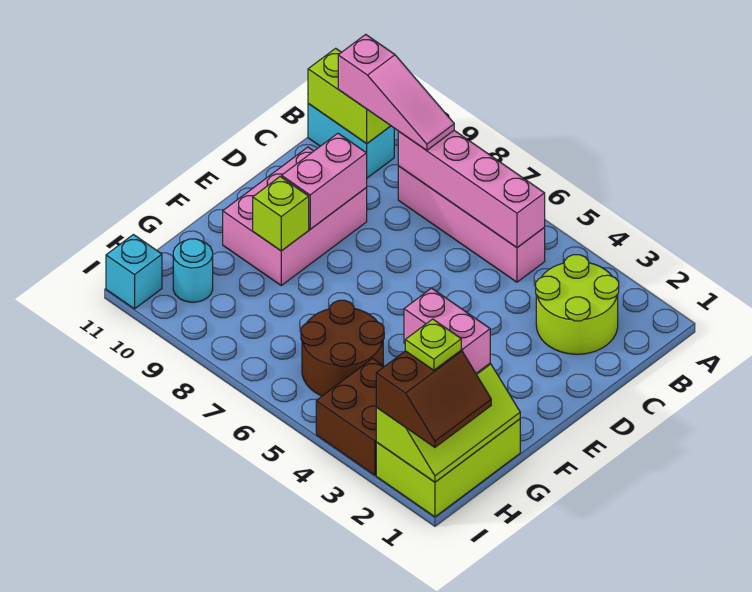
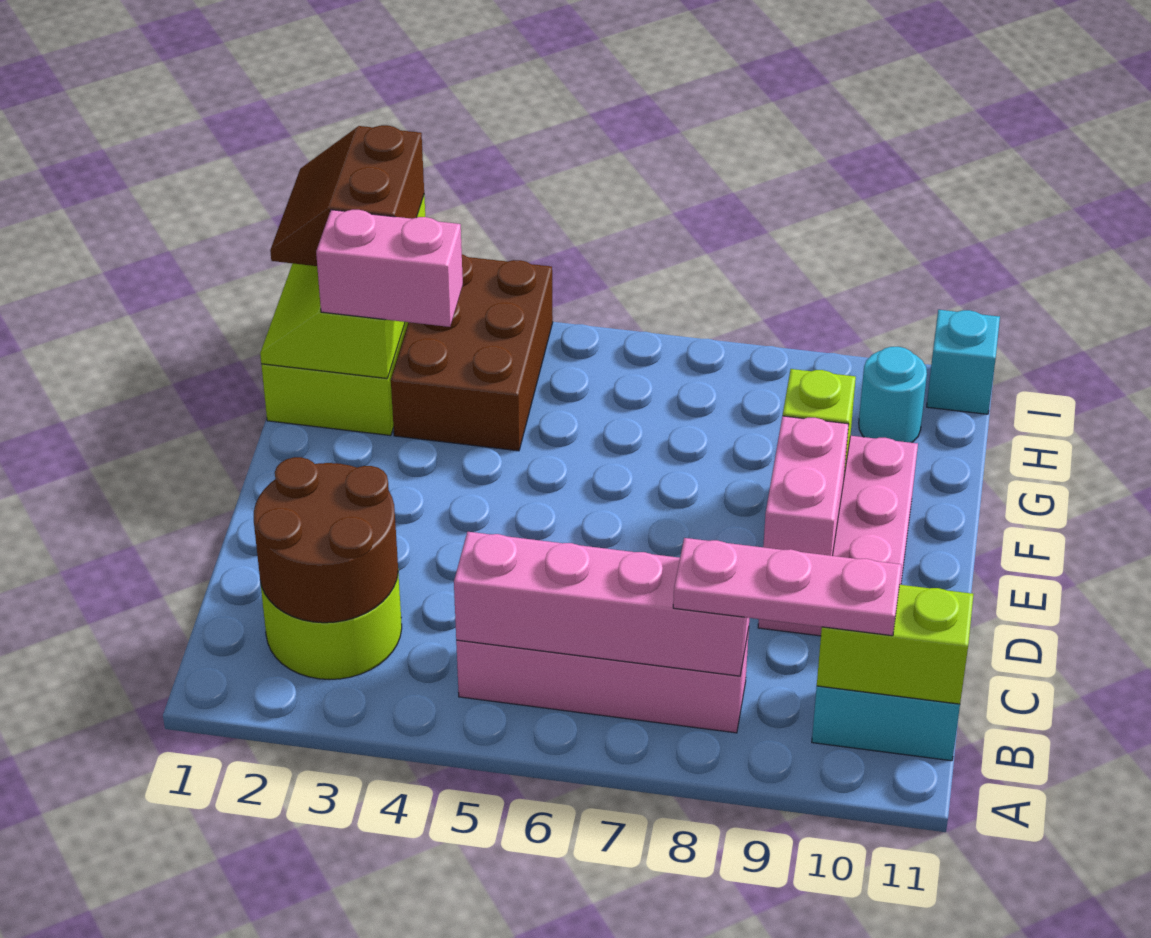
pink slope B8:B10 level 3 top 10 -> pink plate B8:B10 level 3
brown round brick G5:H6 level 1 -> brown round brick B2:C3 level 2
lime plate H2 level 4 -> none
brown brick H3:I4 level 1 -> brown brick G3:I4 level 1

